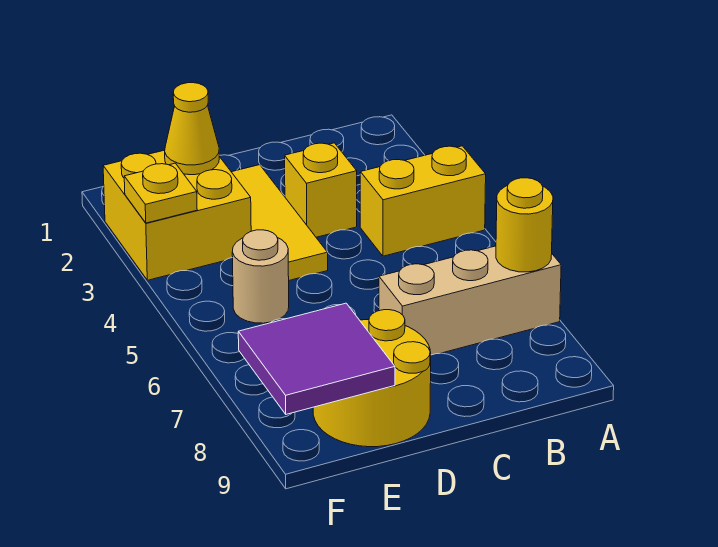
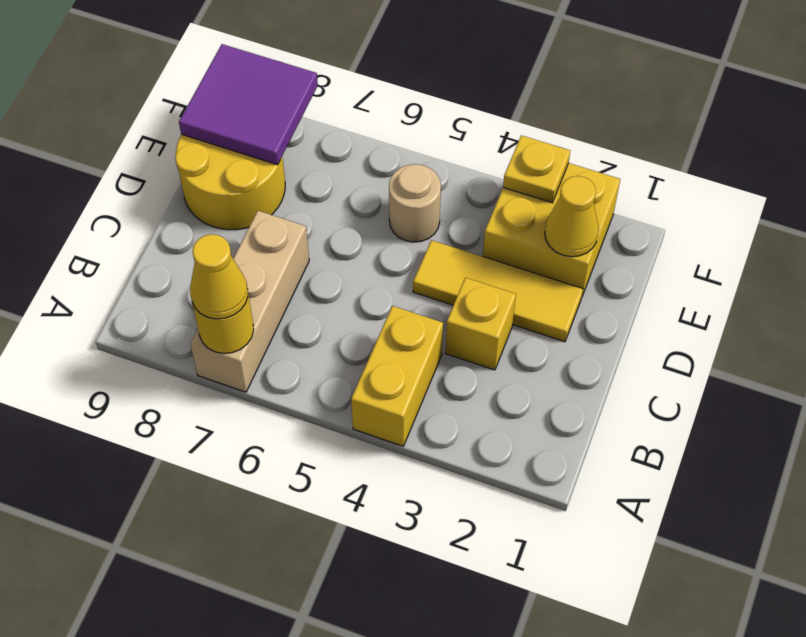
none -> yellow cone A7 level 3

